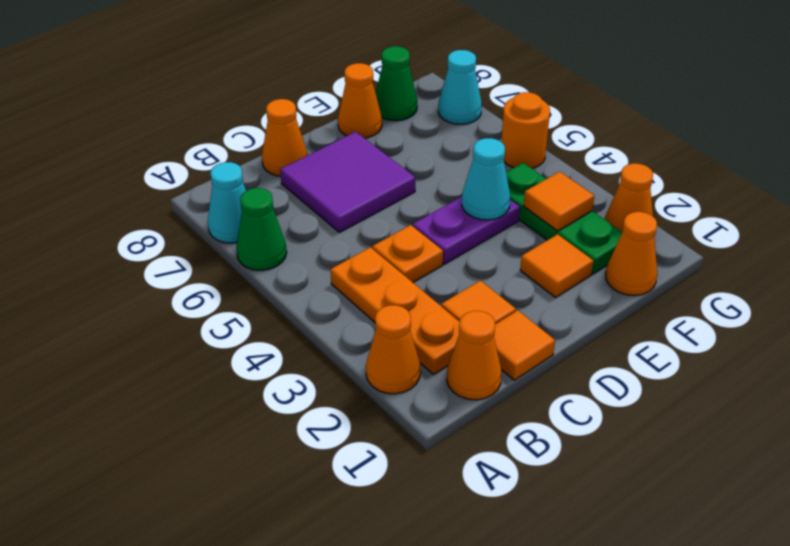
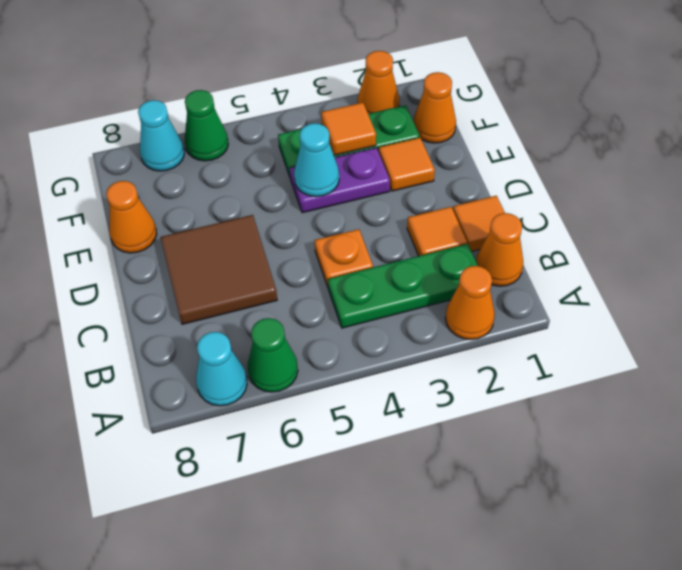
orange plate B2:B4 level 1 -> green plate B2:B4 level 1
purple tile C6:D7 level 1 -> brown tile C6:D7 level 1
orange cone C8 level 1 -> none
purple plate D4:E4 level 1 -> purple plate E3:E4 level 1
green cone F8 level 1 -> green cone G6 level 1
orange round brick G5 level 1 -> none

